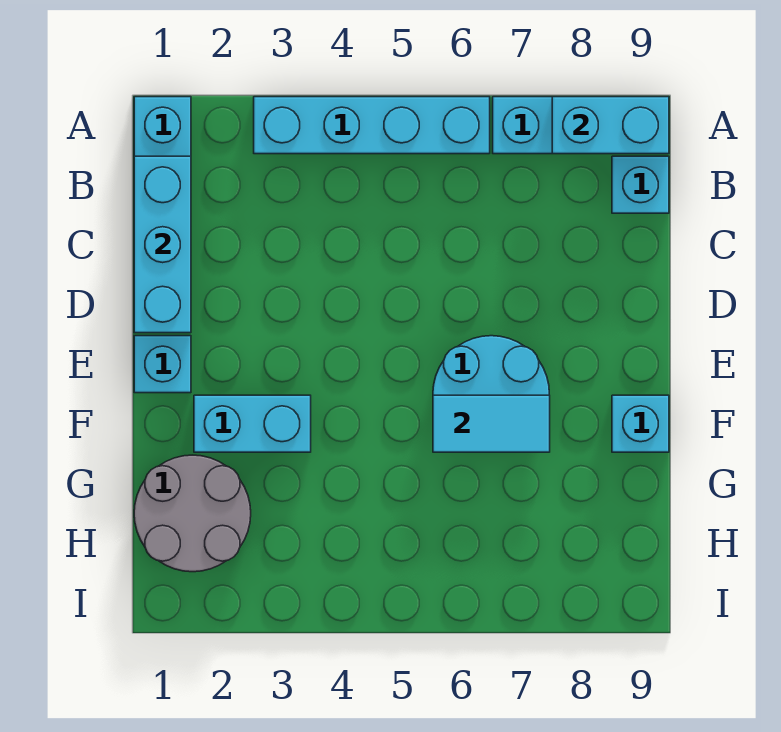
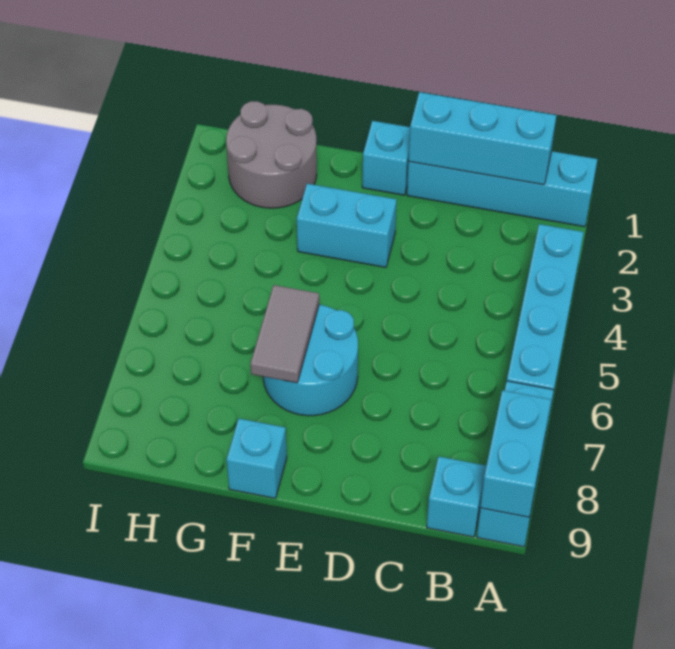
cyan brick F2:F3 level 1 -> cyan brick E3:F3 level 1
cyan tile F6:F7 level 2 -> grey tile F6:F7 level 2

